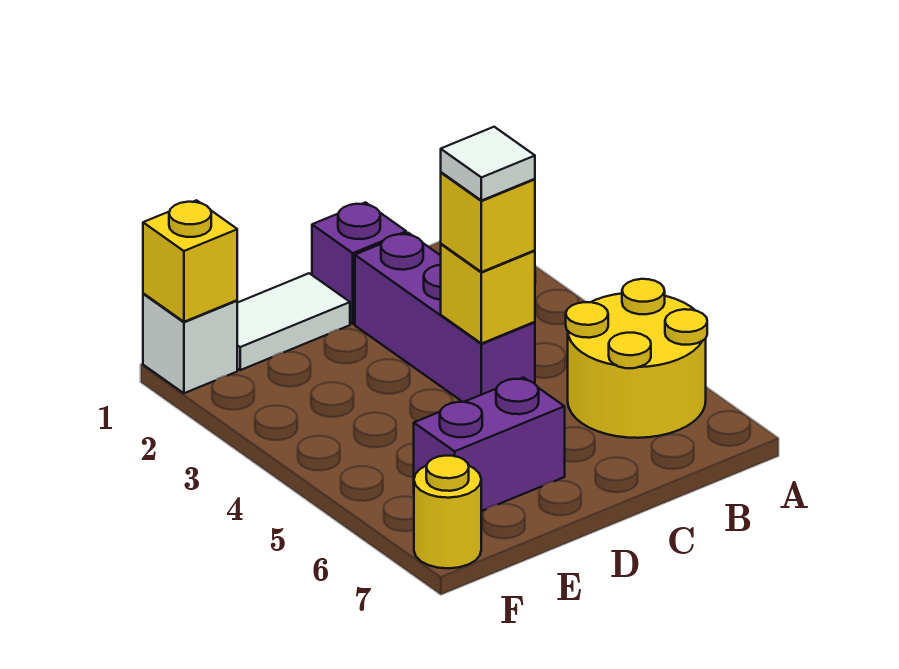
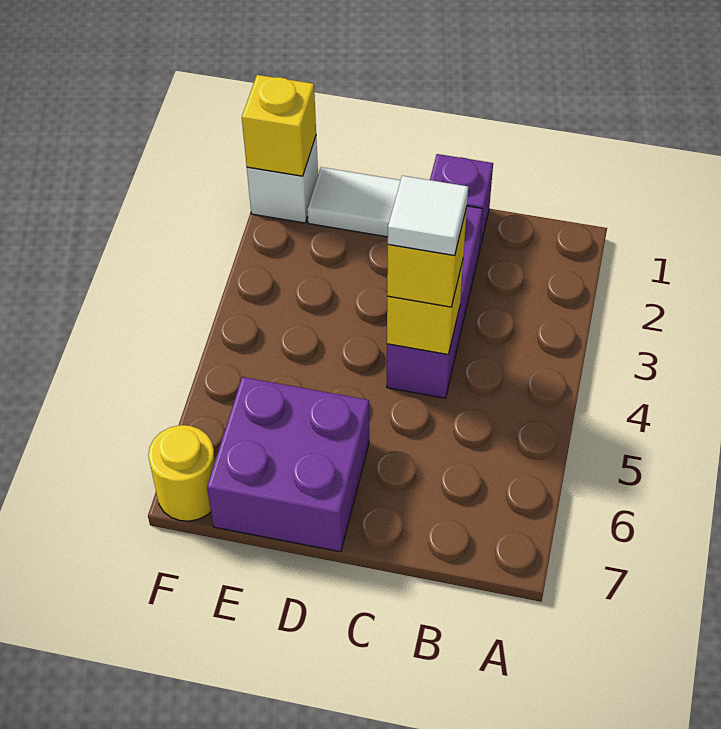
yellow round brick A5:B6 level 1 -> none
purple brick D6:E6 level 1 -> purple brick D6:E7 level 1

